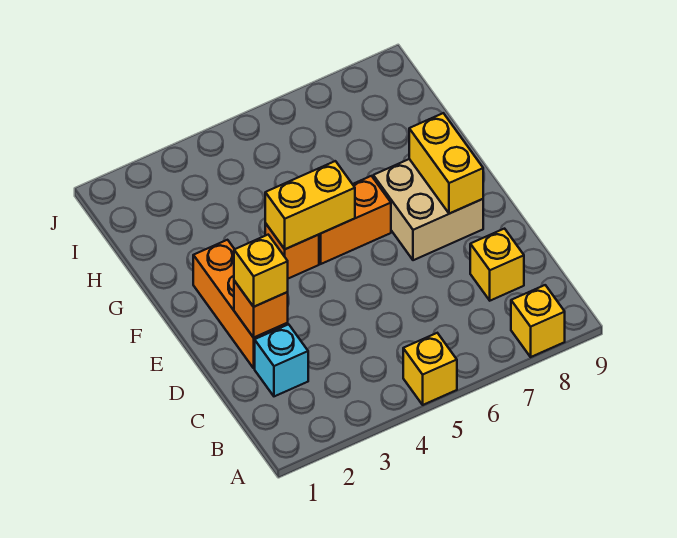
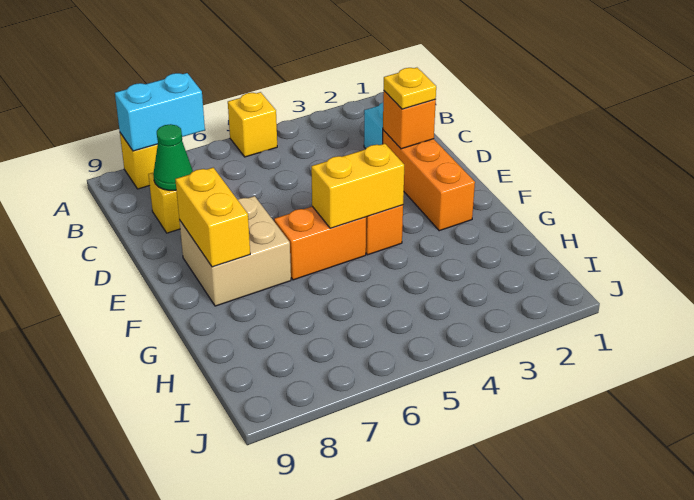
none -> cyan brick A7:A8 level 2
none -> green cone C8 level 2
yellow brick D2 level 3 -> yellow plate D2 level 3

